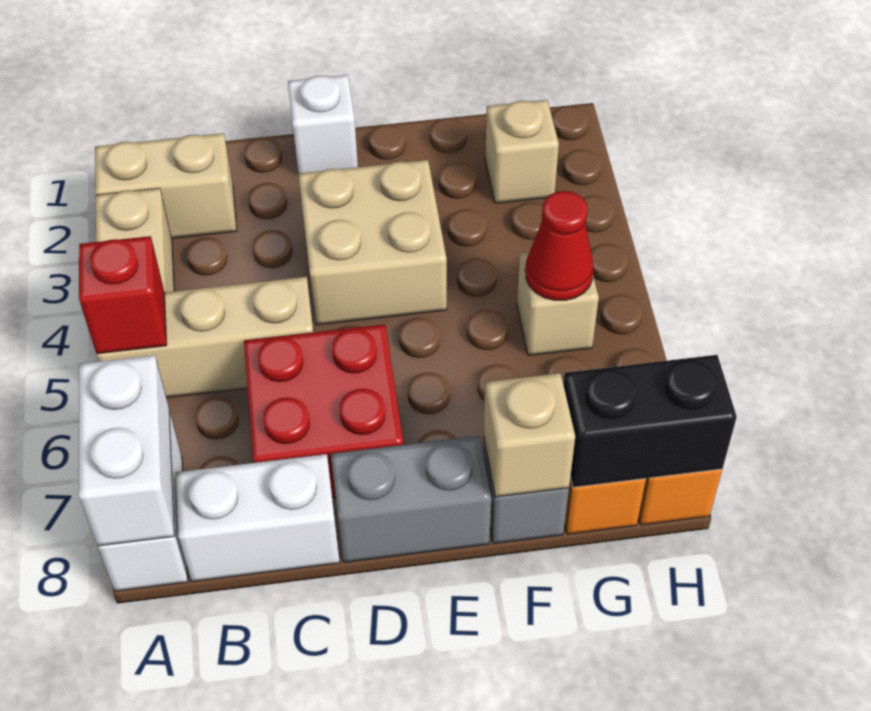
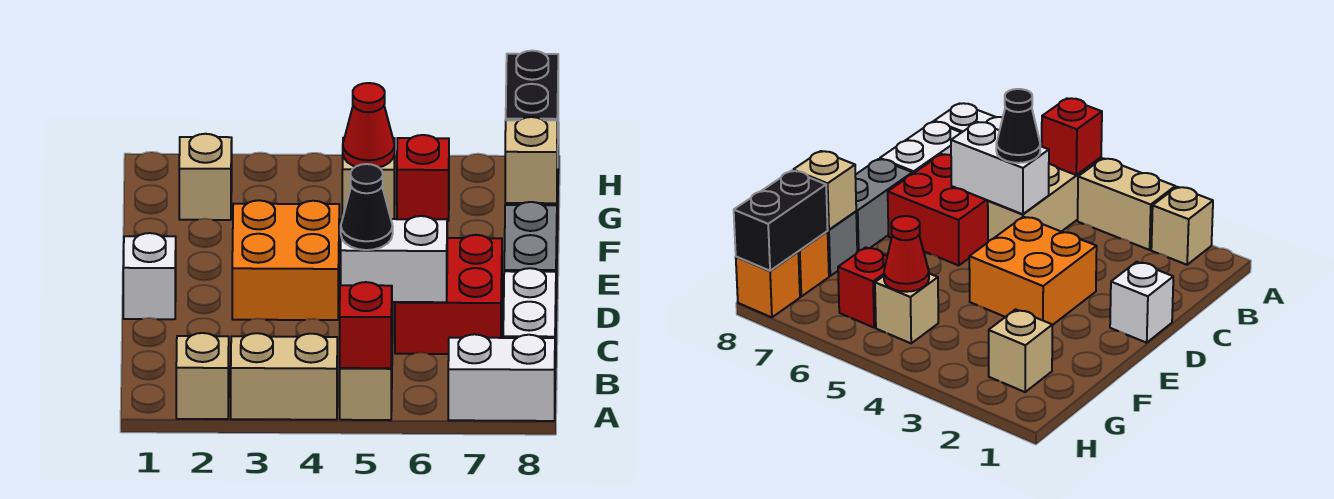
tan brick A2:B2 level 1 -> tan brick A2 level 1
white brick A7:A8 level 2 -> white brick C5:C6 level 2
none -> black cone C5 level 3
tan brick D3:E4 level 1 -> orange brick D3:E4 level 1
none -> red brick G6 level 1

